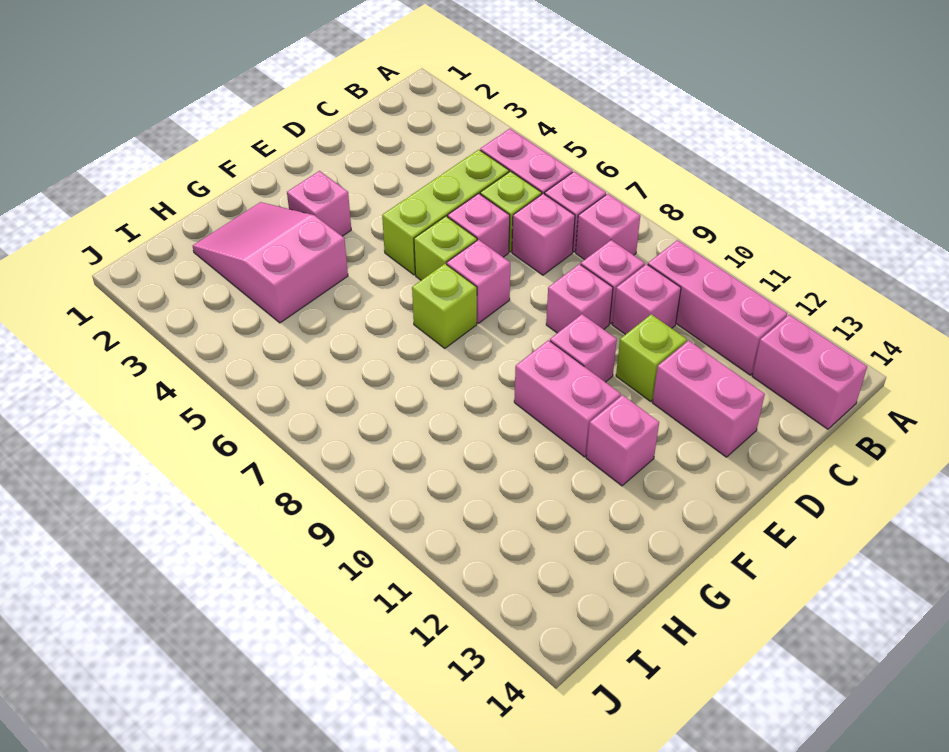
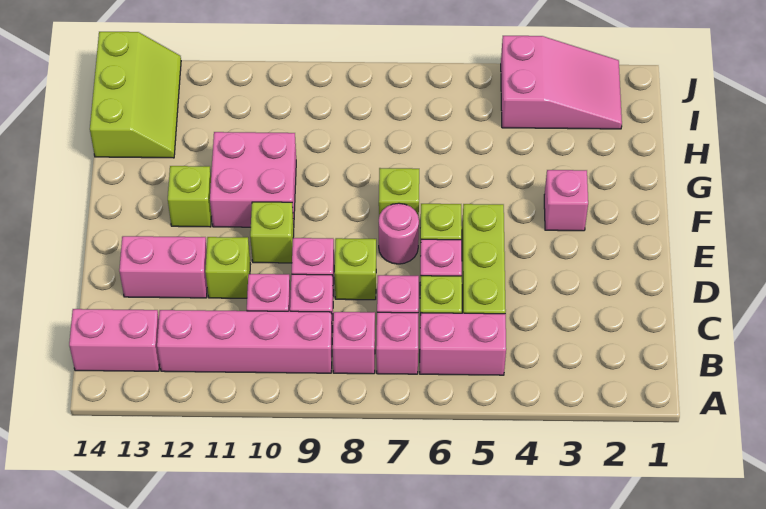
pink brick B10:B12 level 1 -> pink brick B9:B12 level 1
none -> lime brick D8 level 1
pink brick E7 level 1 -> pink round brick E7 level 1
pink brick E10 level 1 -> lime brick E10 level 1
pink brick F10:F11 level 1 -> pink brick F10:G11 level 1
pink brick F12 level 1 -> lime brick F12 level 1
pink slope G2:H4 level 1 top 4 -> pink slope I2:J4 level 1 top 4
none -> lime slope H13:J14 level 1 top 14

